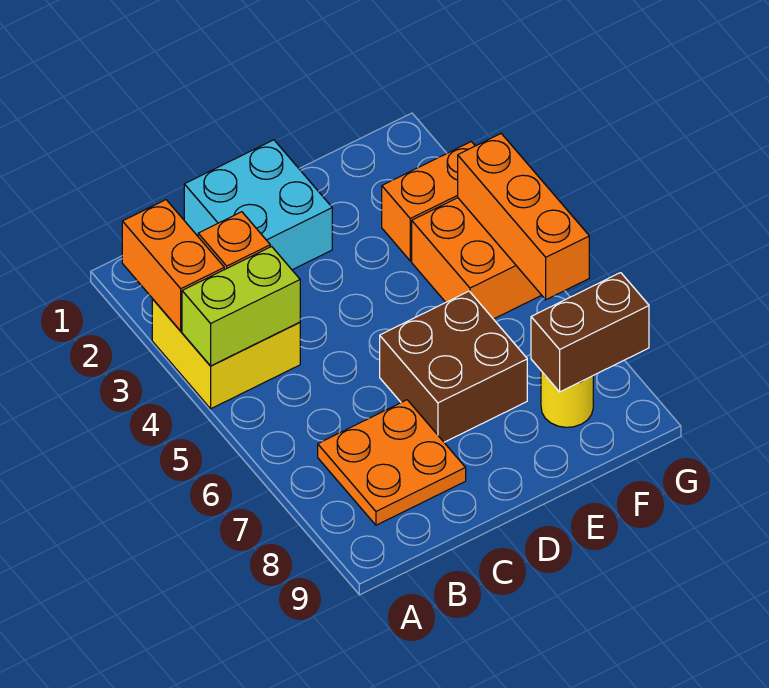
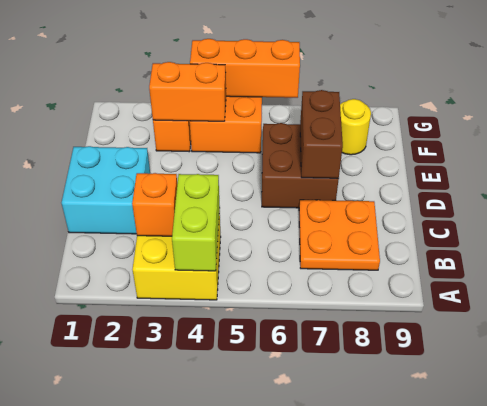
orange brick A2:A3 level 2 -> orange brick F3:F4 level 2
brown brick F8:G8 level 2 -> brown brick D7:E7 level 2

